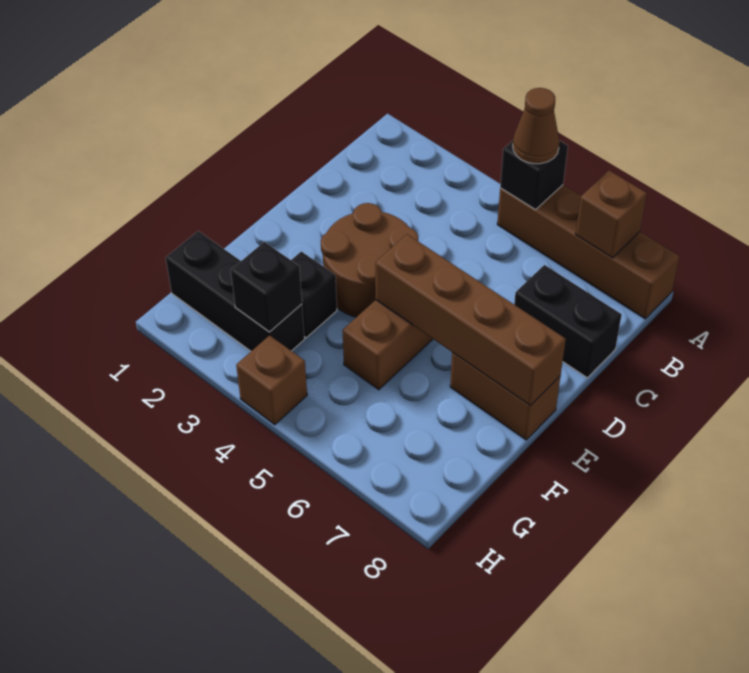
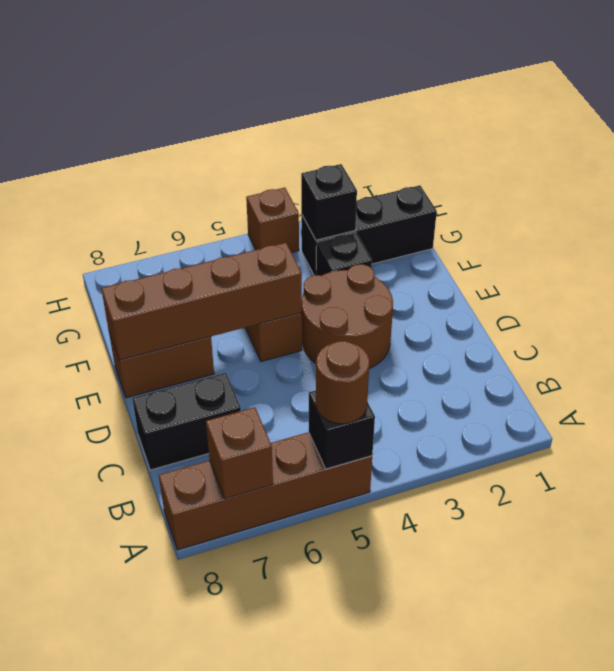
brown cone A5 level 3 -> brown round brick A5 level 3

